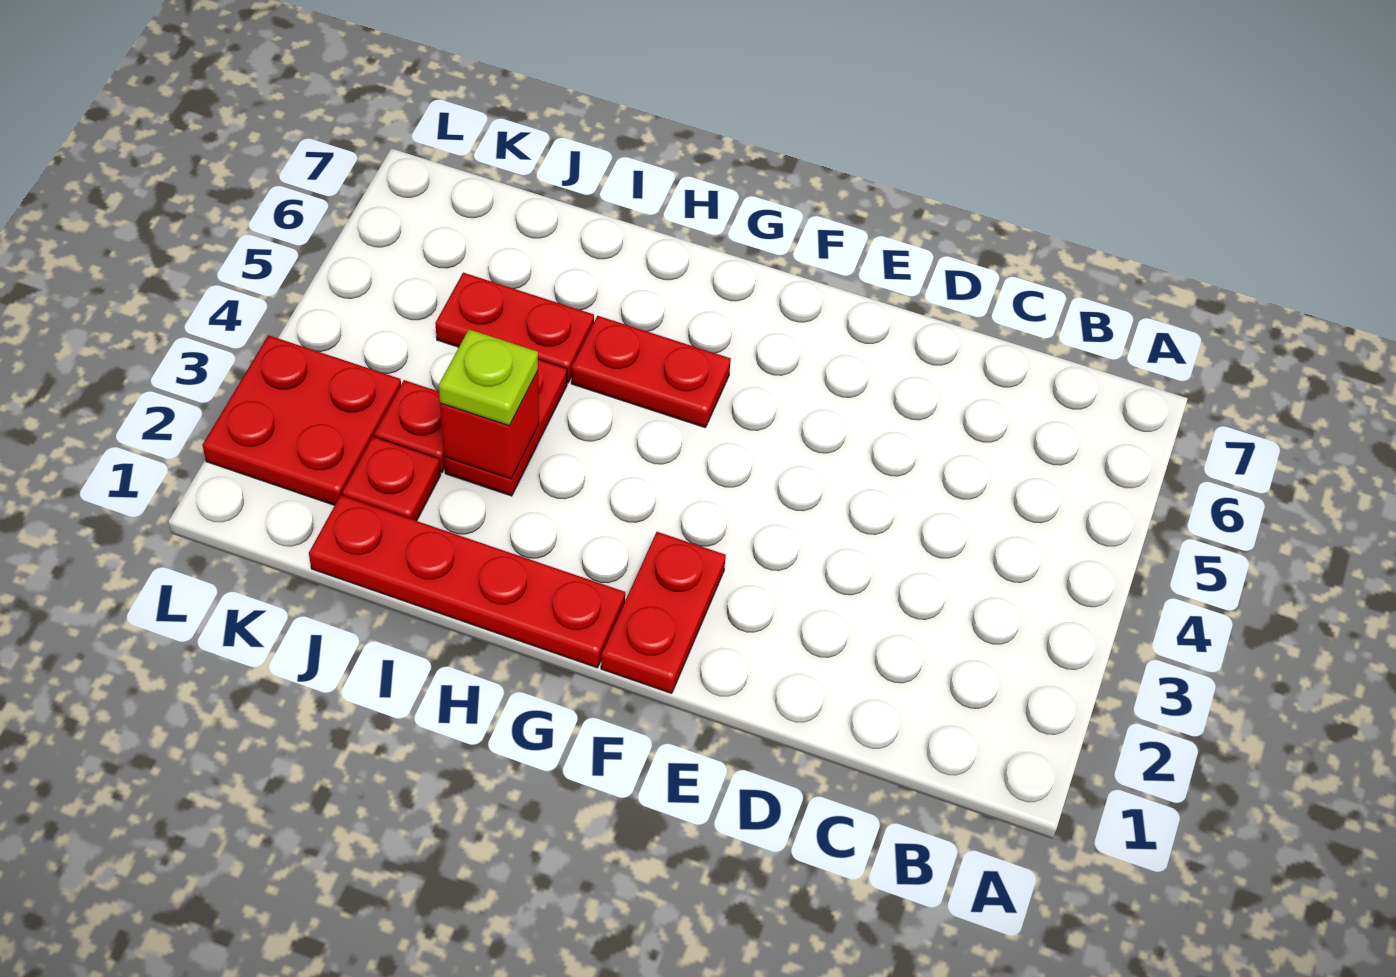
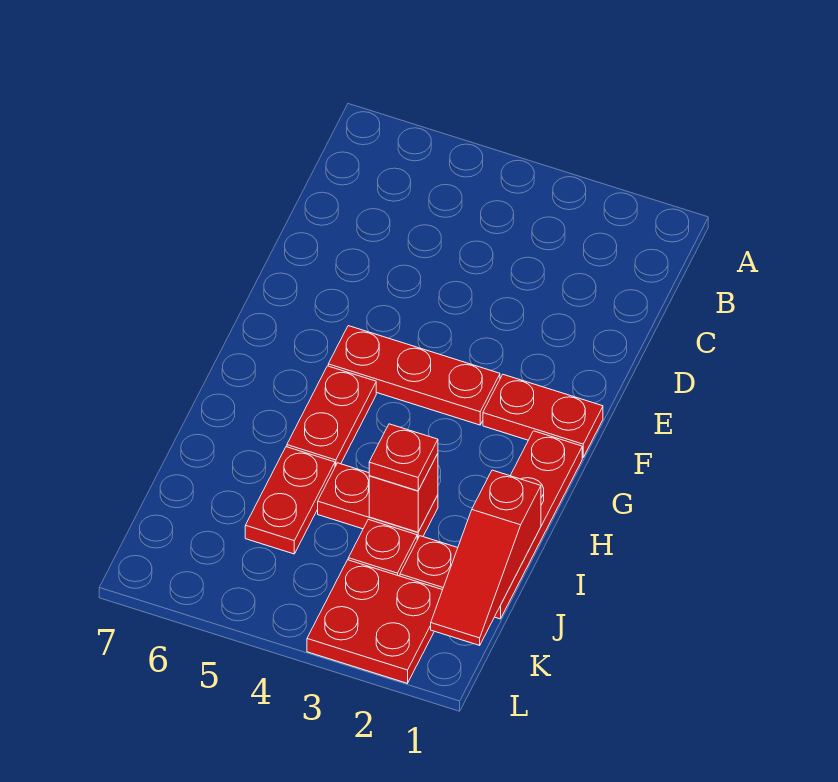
none -> red plate F3:F5 level 1
none -> red slope I1:K1 level 2 top I
lime plate I3 level 3 -> red plate I3 level 3

